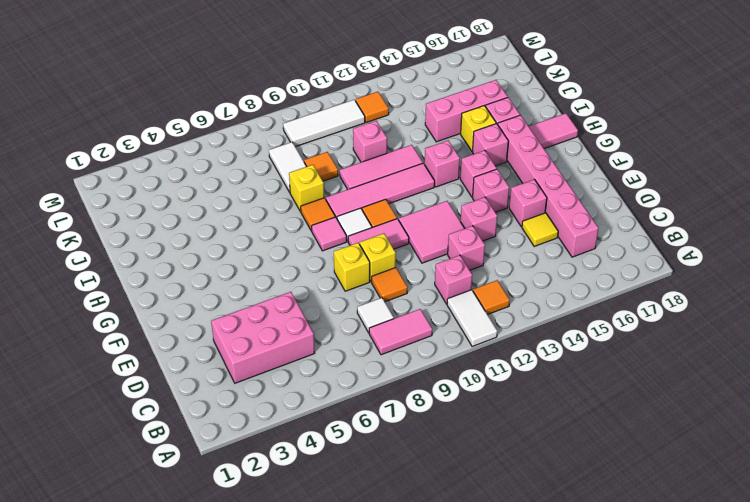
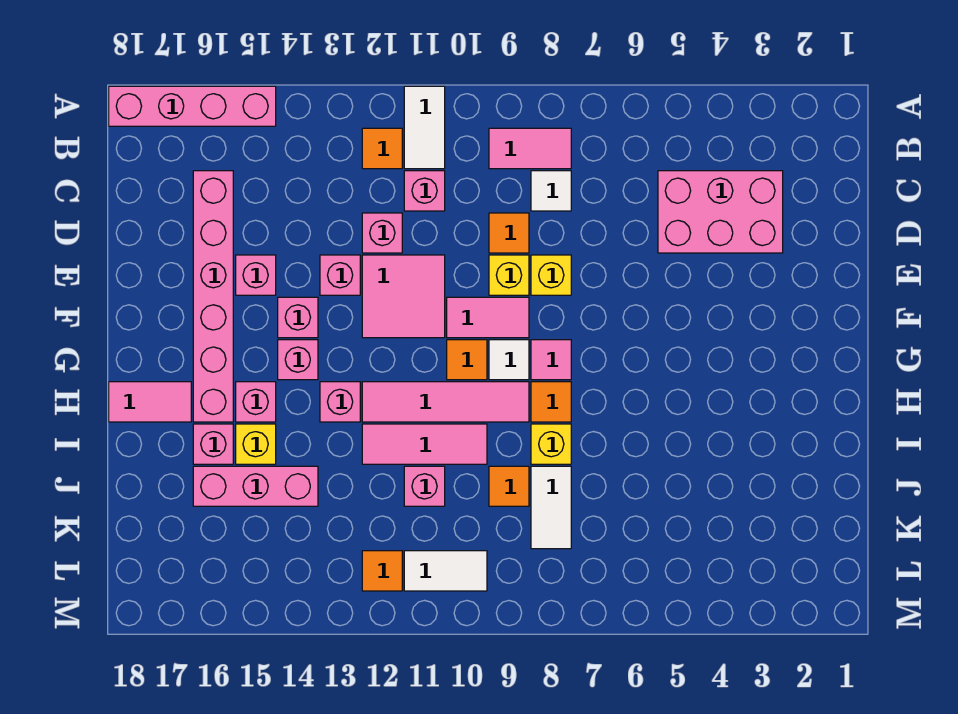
none -> pink brick A15:A18 level 1
yellow tile D15 level 1 -> none
white tile L9:L11 level 1 -> white tile L10:L11 level 1

